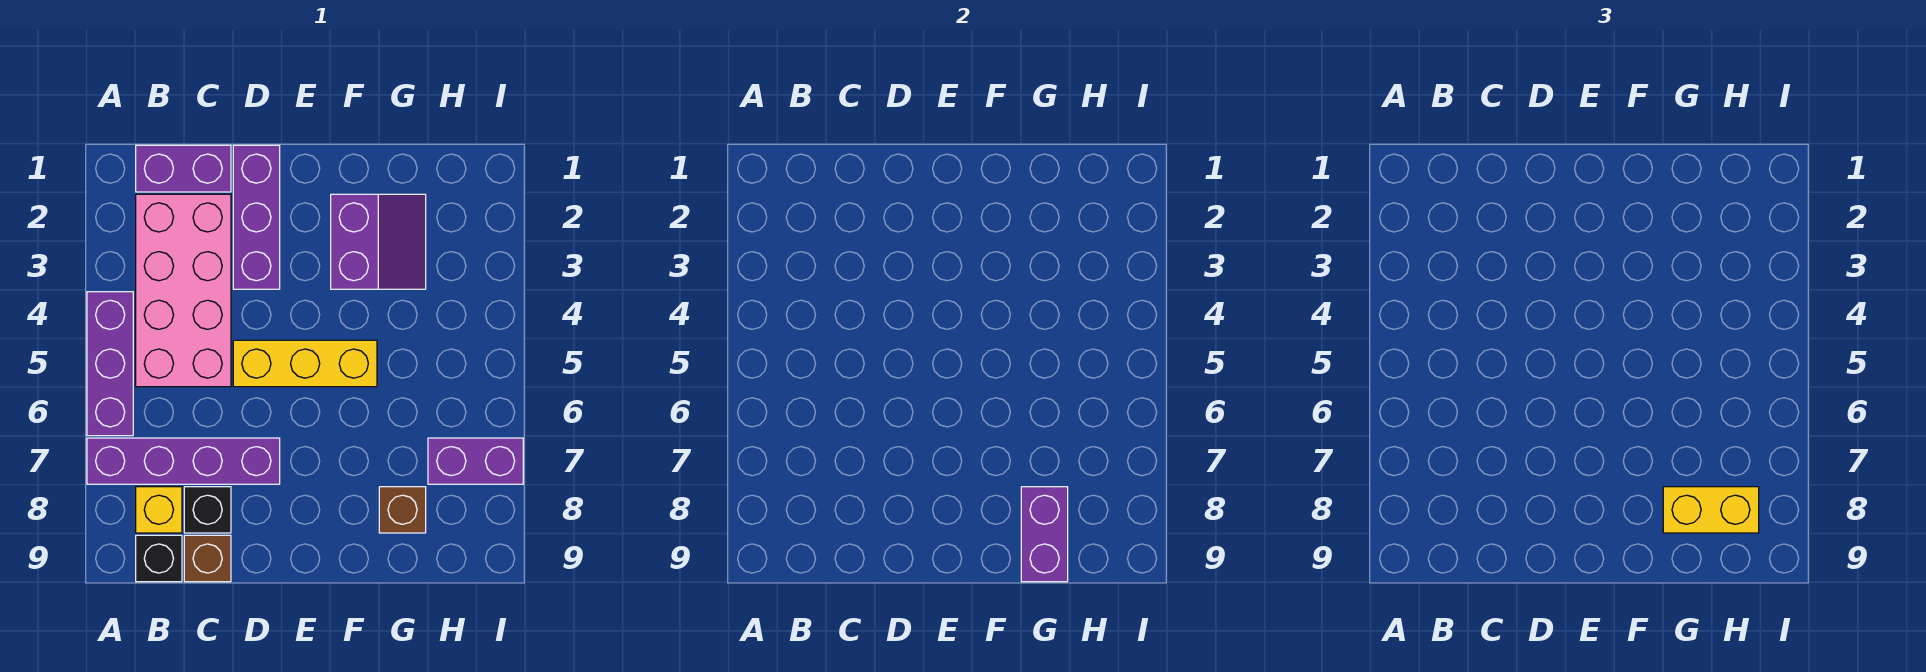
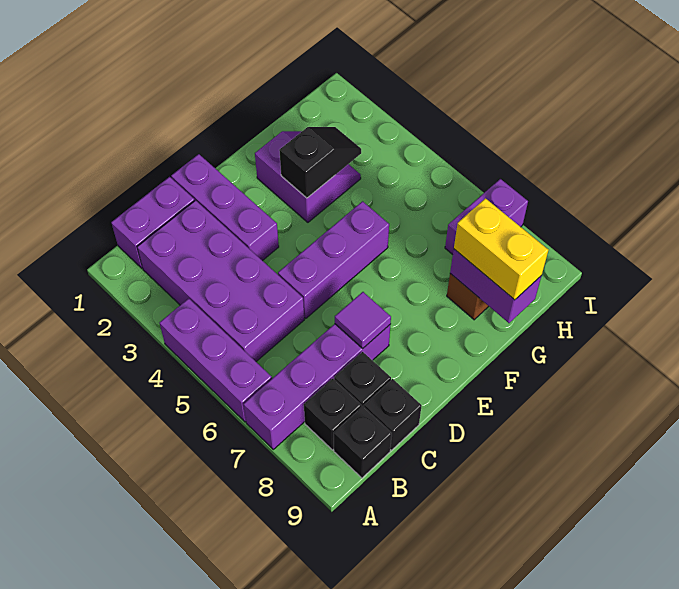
pink brick B2:C5 level 1 -> purple brick B2:C5 level 1
yellow brick B8 level 1 -> black brick B8 level 1
brown brick C9 level 1 -> black brick C9 level 1
yellow brick D5:F5 level 1 -> purple brick D5:F5 level 1
none -> purple tile D7 level 2
none -> black slope F3:G3 level 2 top F
yellow brick G8:H8 level 3 -> yellow brick G8:G9 level 3

